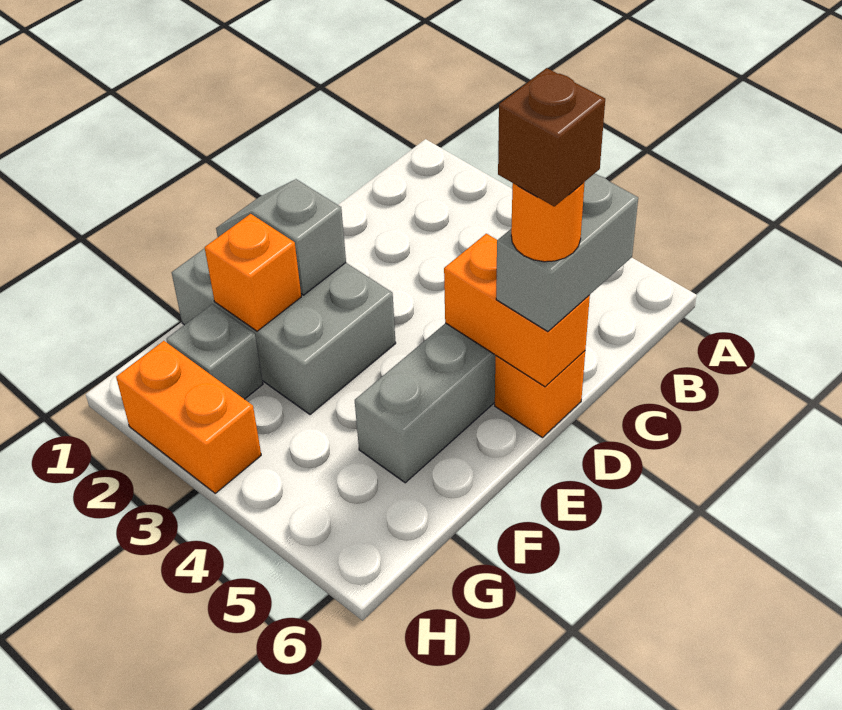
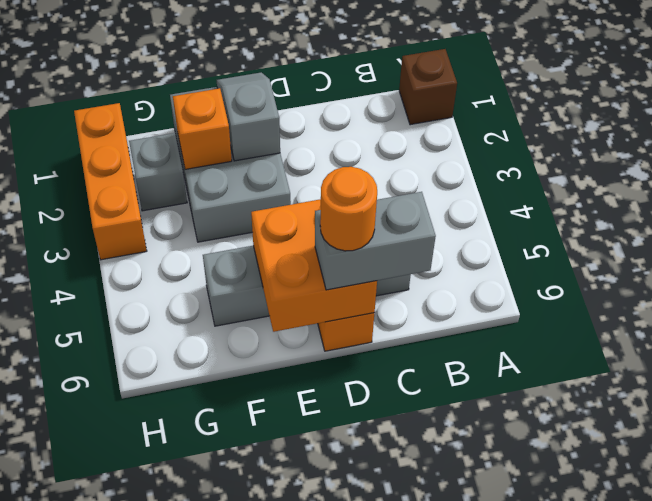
orange brick D5:D6 level 2 -> orange brick D5:E6 level 2
brown brick D6 level 5 -> brown brick A1 level 1
orange brick H2:H3 level 1 -> orange brick H1:H3 level 1

